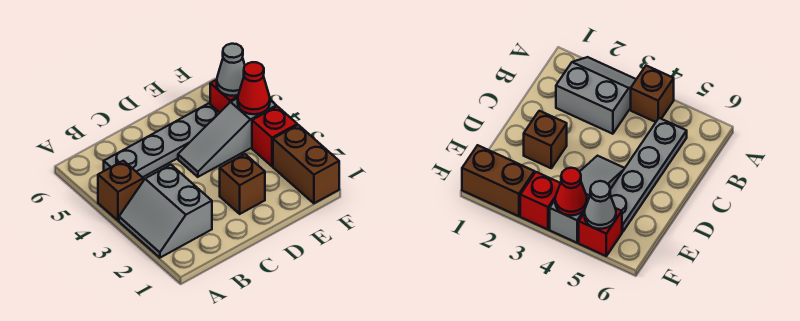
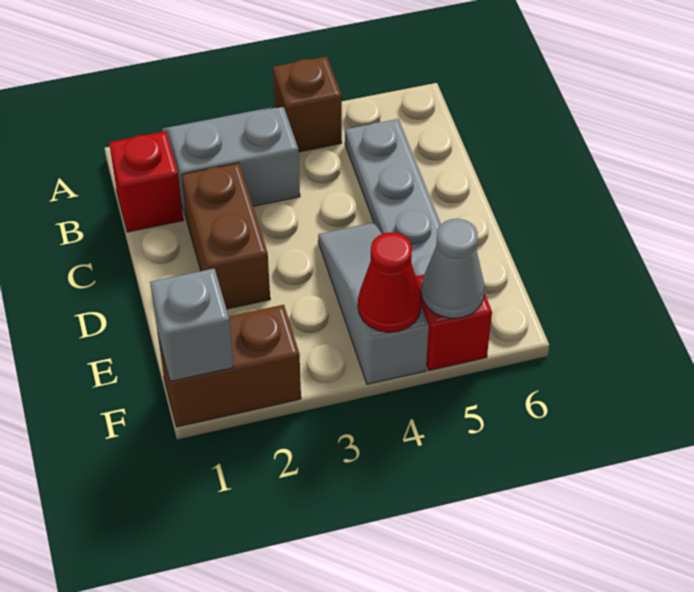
brown brick D2 level 1 -> brown brick C2:D2 level 1
none -> grey brick F1 level 2
red brick F3 level 1 -> red brick B1 level 1

